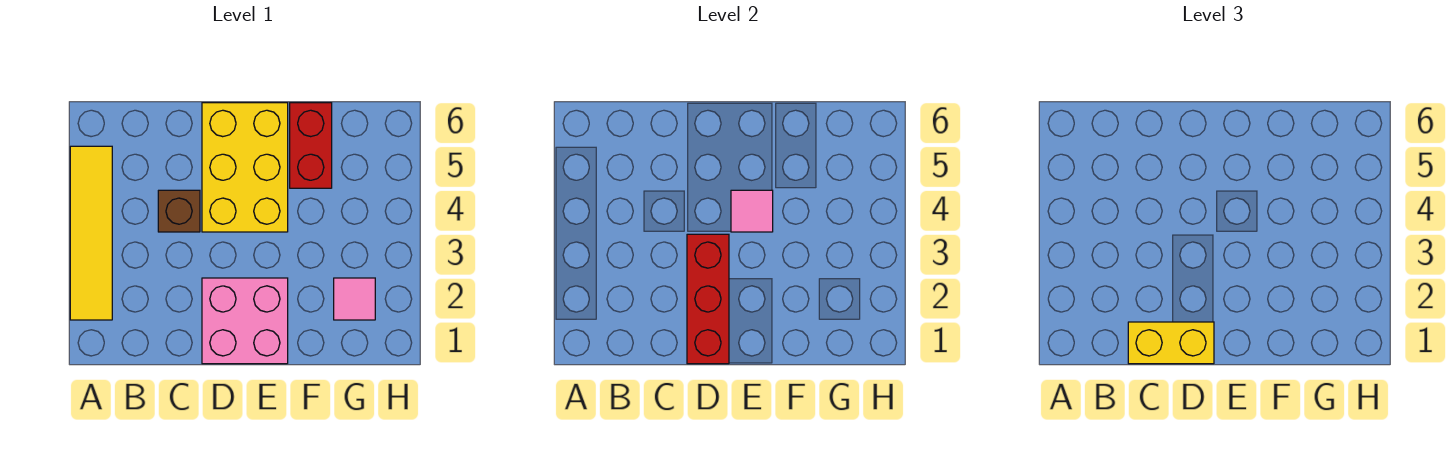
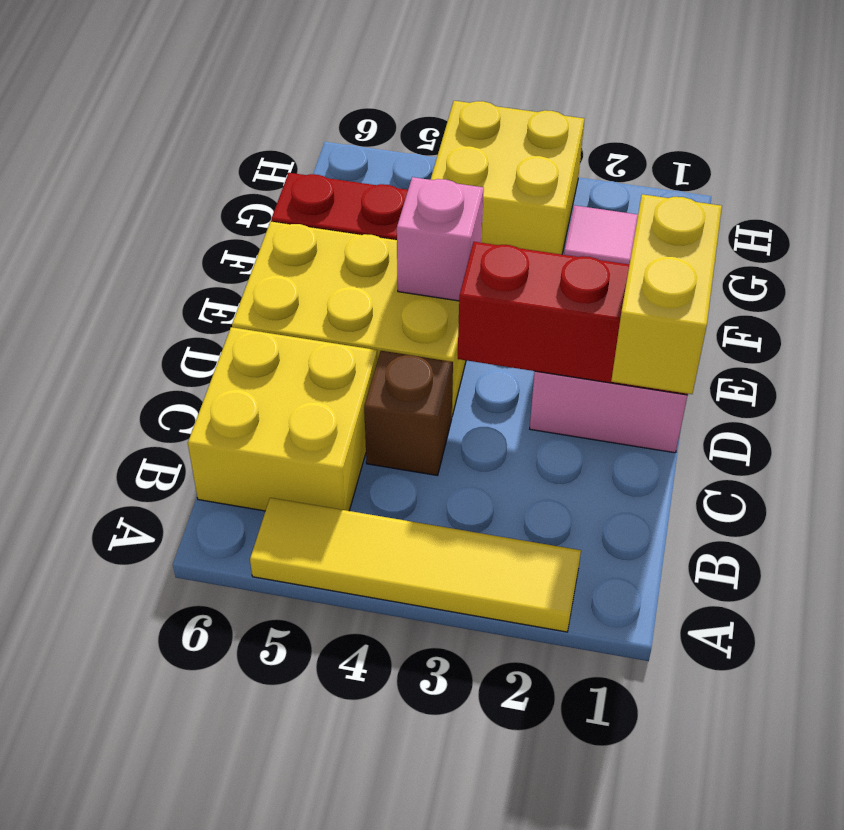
none -> yellow brick B5:C6 level 1
pink tile E4 level 2 -> pink brick E4 level 2
none -> yellow brick G3:H4 level 1

